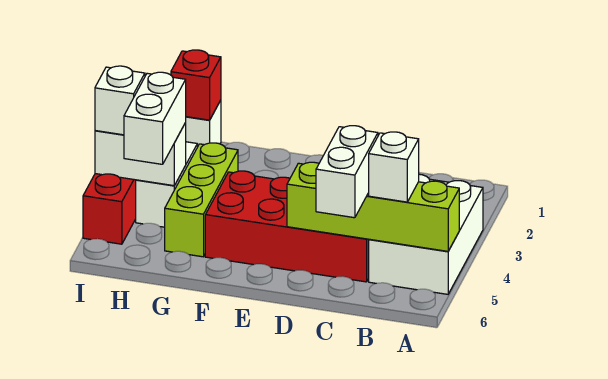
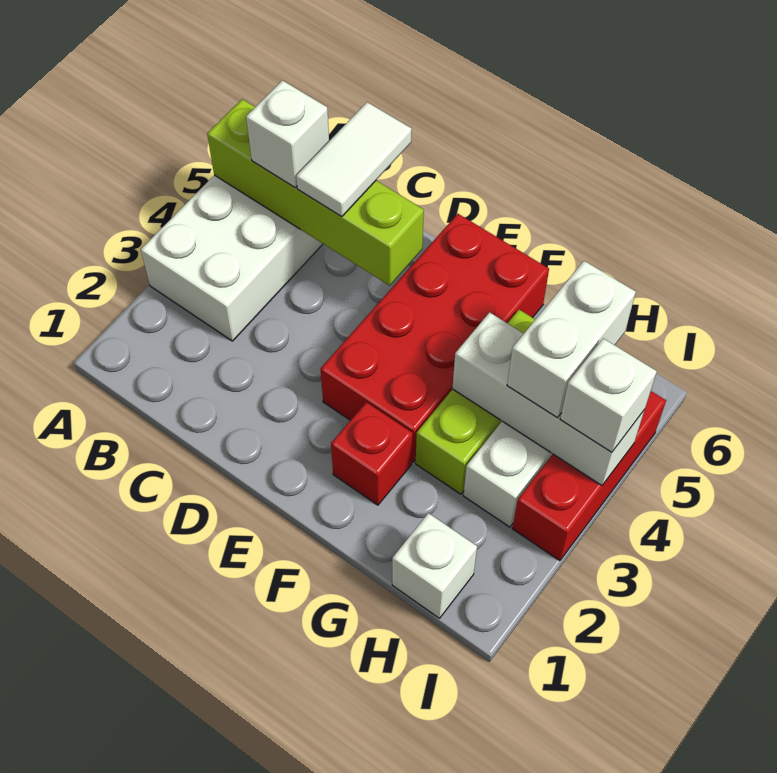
red brick C4:F5 level 1 -> red brick E3:F6 level 1
white brick C5:C6 level 3 -> white tile C5:C6 level 3
red brick H1 level 2 -> red brick F2 level 1
white brick H4:I4 level 2 -> white brick G4:I4 level 2

